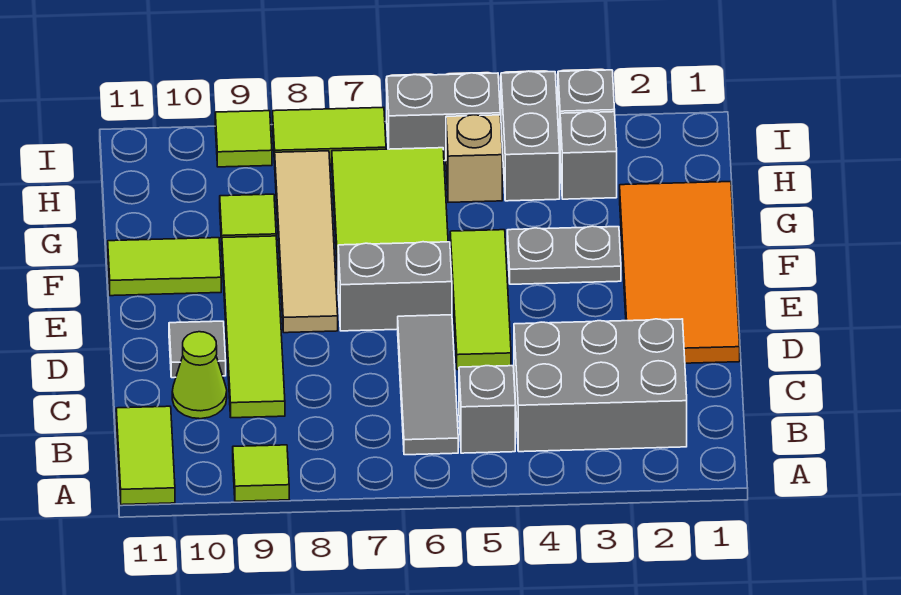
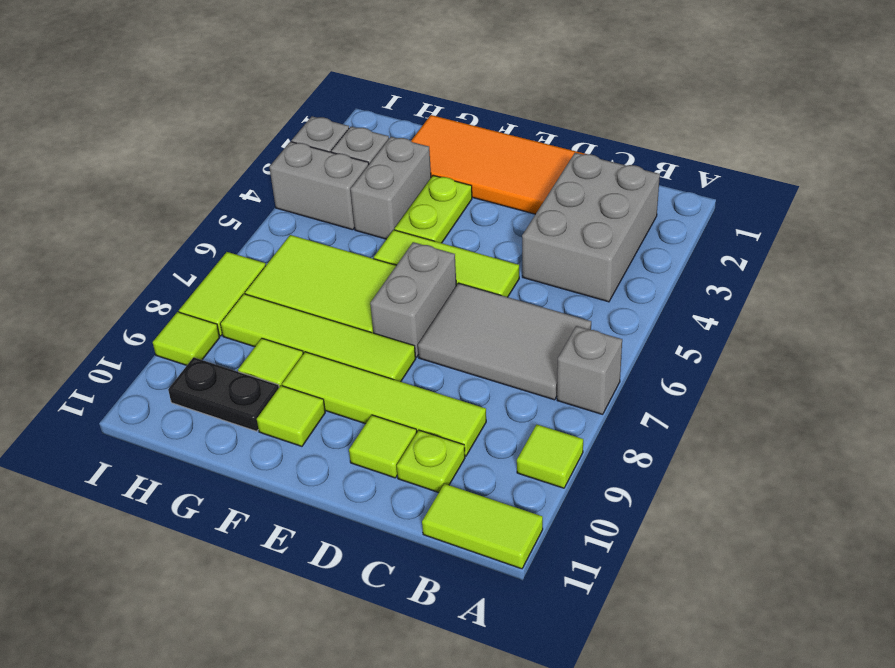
grey brick B5 level 1 -> grey brick A7 level 1
grey tile B6:D6 level 1 -> grey tile B6:D7 level 1
lime cone C10 level 1 -> lime plate C10 level 1
grey tile D10 level 1 -> lime tile D10 level 1
tan tile E8:H8 level 1 -> lime tile E8:H8 level 1
grey plate F3:F4 level 1 -> lime plate F3:F4 level 1
lime tile F10:F11 level 1 -> lime tile F10 level 1
none -> black plate G10:H10 level 1
tan brick H5 level 1 -> none
grey brick I5:I6 level 1 -> grey brick G3:G4 level 1

